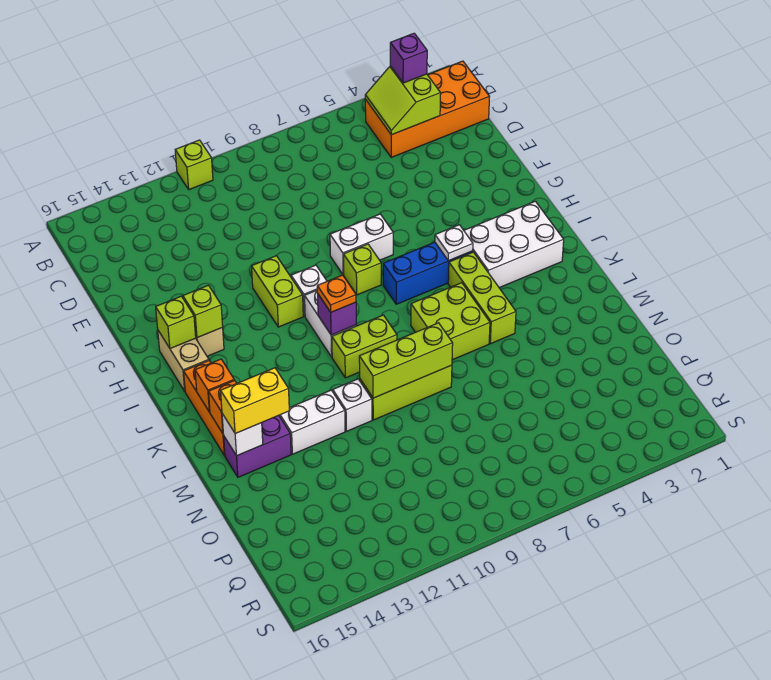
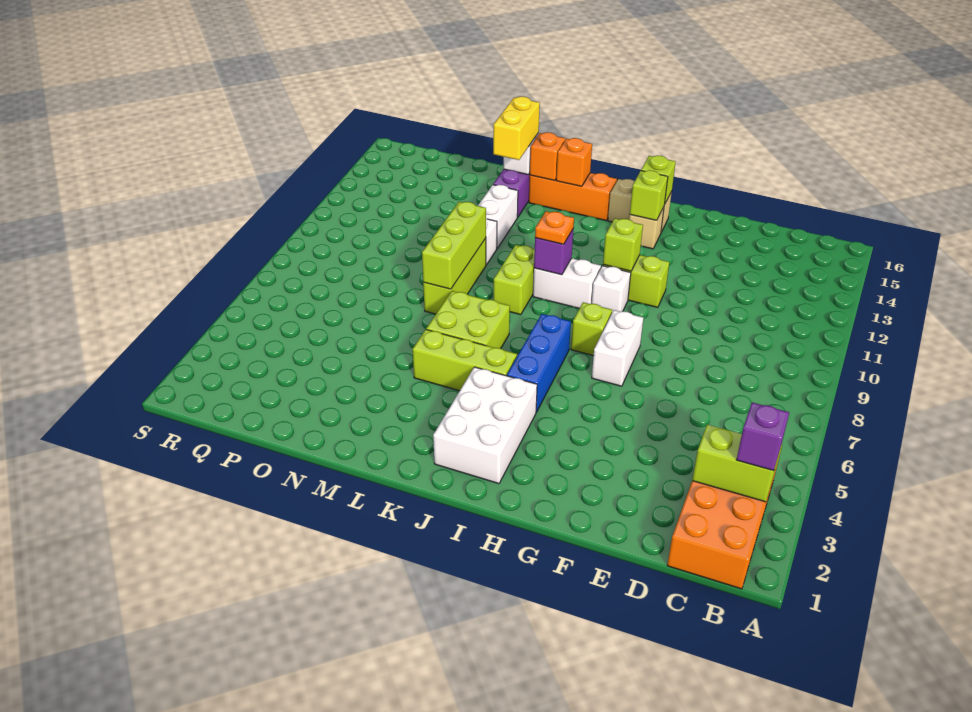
lime brick A11 level 1 -> lime brick H11 level 2
white plate I5 level 2 -> none

